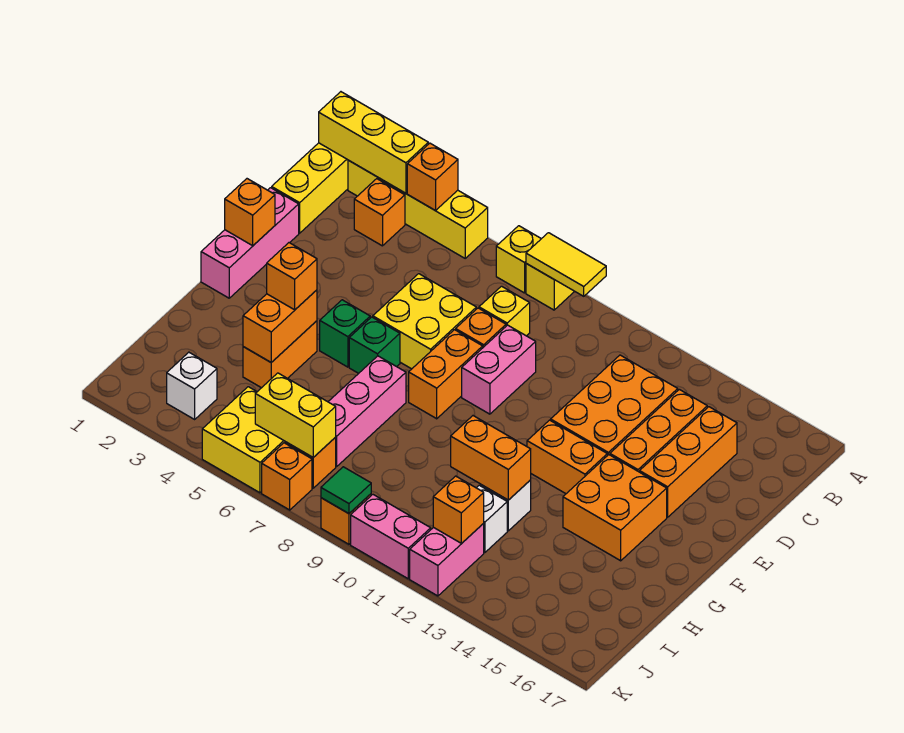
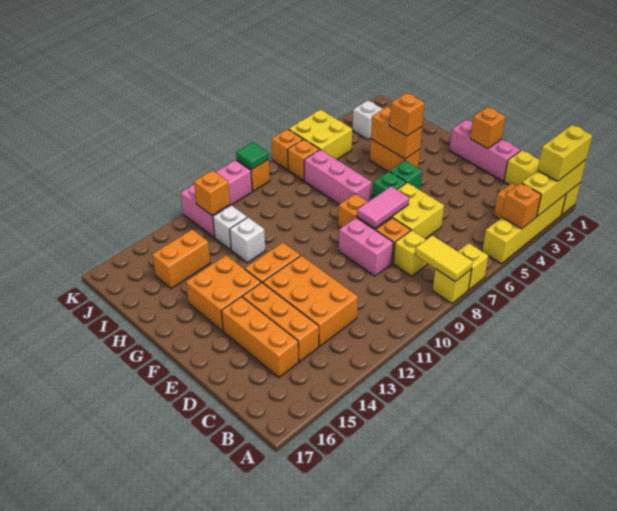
yellow tile A8:A9 level 2 -> yellow tile A8:B8 level 2
none -> pink tile E7:E8 level 2
orange brick H11:H12 level 2 -> orange brick I14:I15 level 1
yellow brick J6:J7 level 2 -> yellow brick A1:A2 level 3

